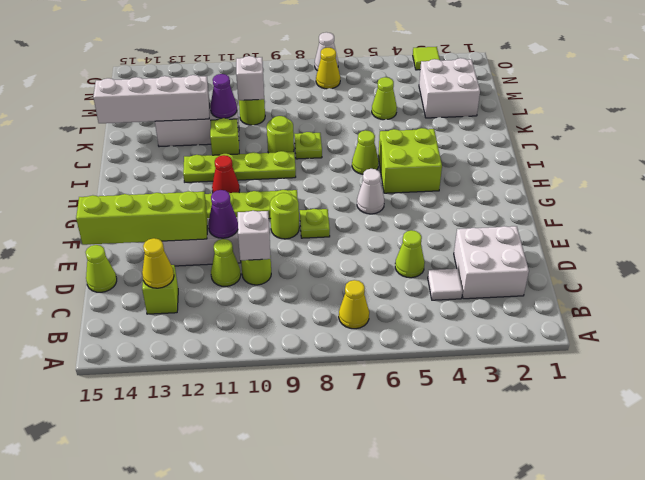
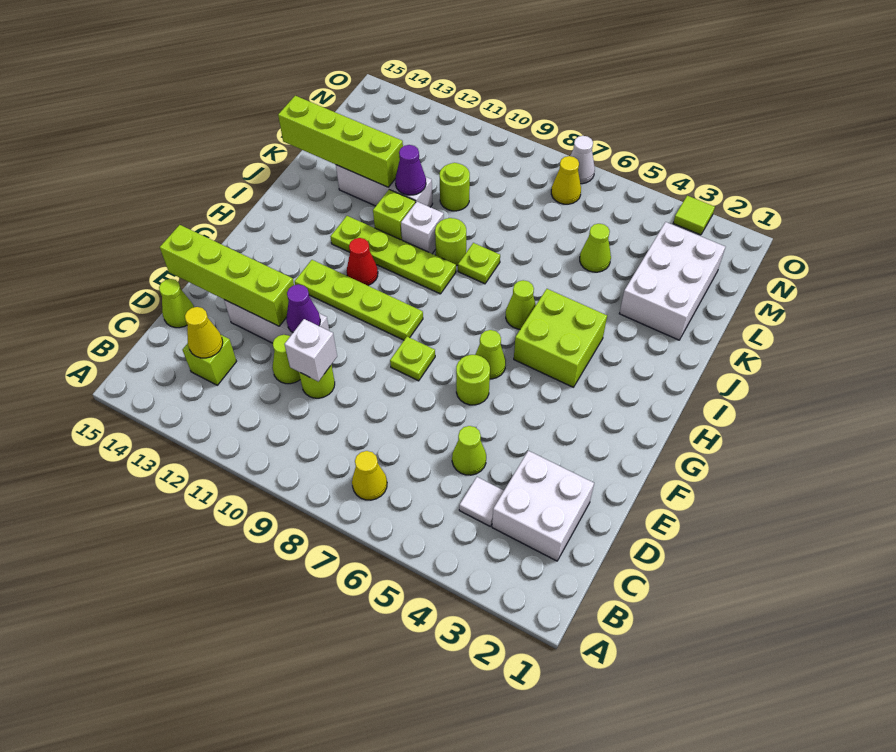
lime round brick F9 level 1 -> lime round brick F6 level 1
white cone G6 level 1 -> lime cone G6 level 1
white brick K12:K15 level 2 -> lime brick K12:K15 level 2
white brick L2:M3 level 1 -> white brick K2:M3 level 1
white brick L10 level 2 -> white brick J10 level 1

